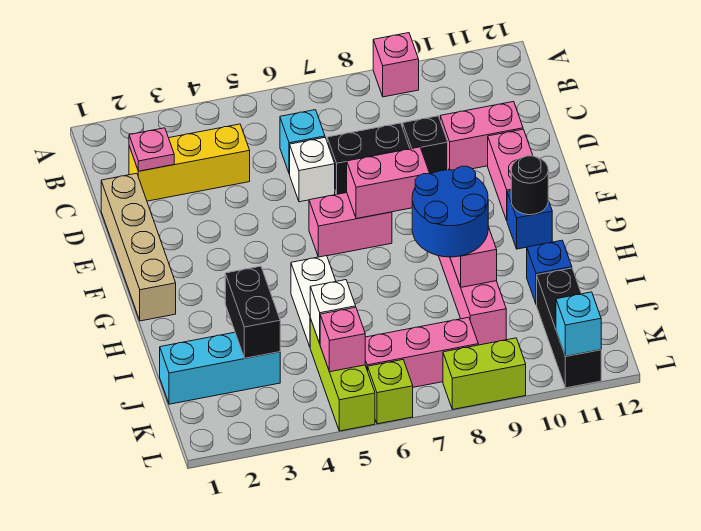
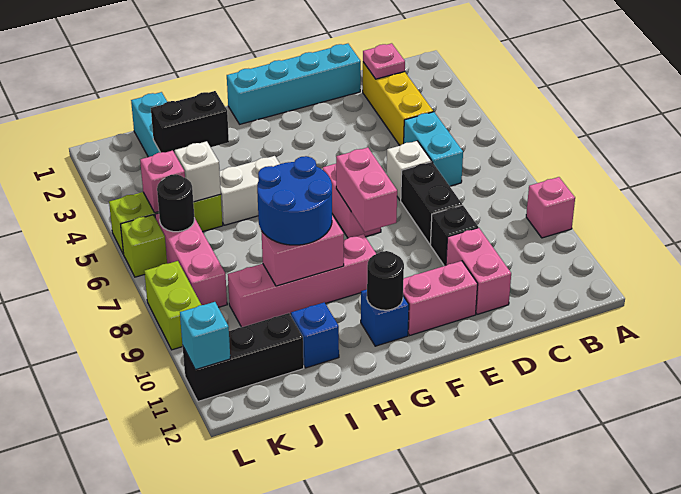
cyan brick C6 level 1 -> cyan brick C5:C6 level 1
tan brick D1:G1 level 1 -> cyan brick D1:G1 level 1
none -> black round brick K6 level 2

